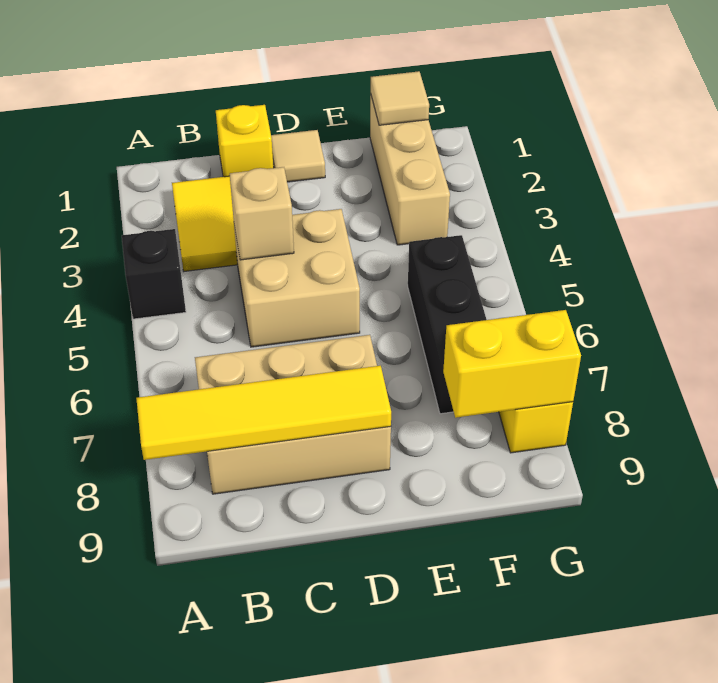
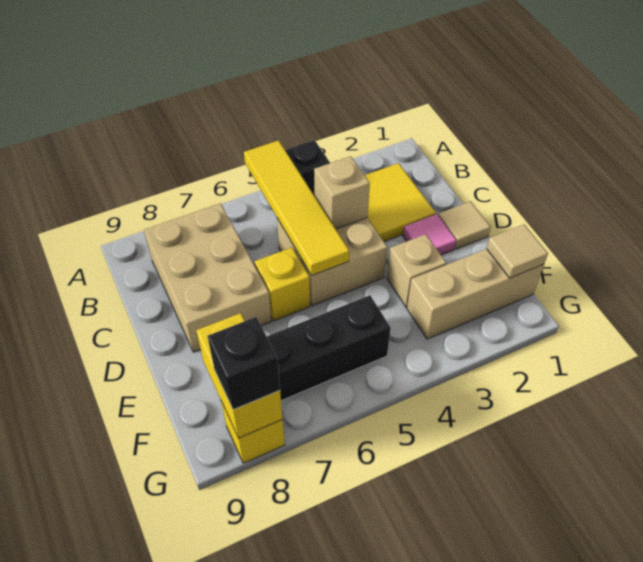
yellow tile A8:D8 level 2 -> yellow tile A5:D5 level 2
yellow brick C1 level 1 -> yellow brick D6 level 1
none -> pink tile D2 level 1
none -> tan brick E3 level 1
none -> black brick G8 level 3

